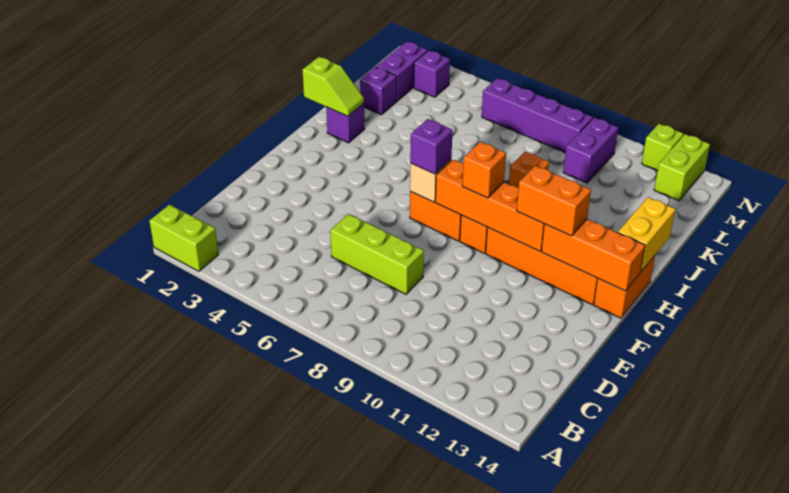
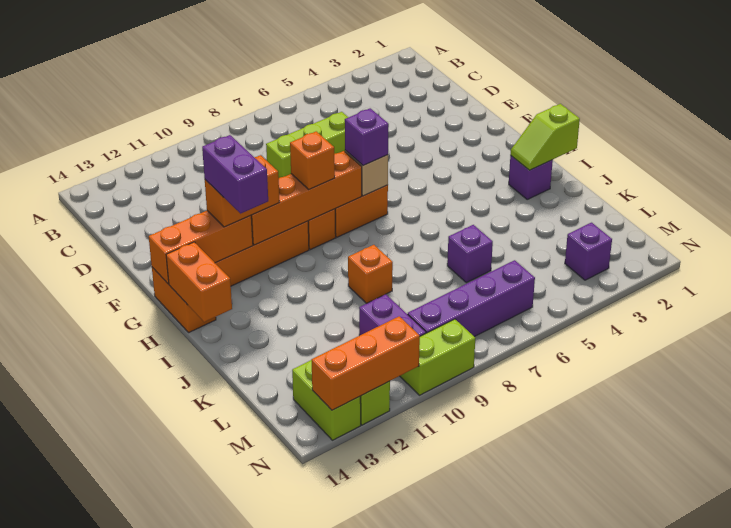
lime brick A1:A2 level 1 -> lime brick N9:N10 level 1
yellow brick H14:I14 level 2 -> orange brick H14:I14 level 2
purple brick K2 level 1 -> purple brick K6 level 1
purple brick L2:M2 level 1 -> purple brick G12:H12 level 4
none -> orange brick N11:N13 level 2

